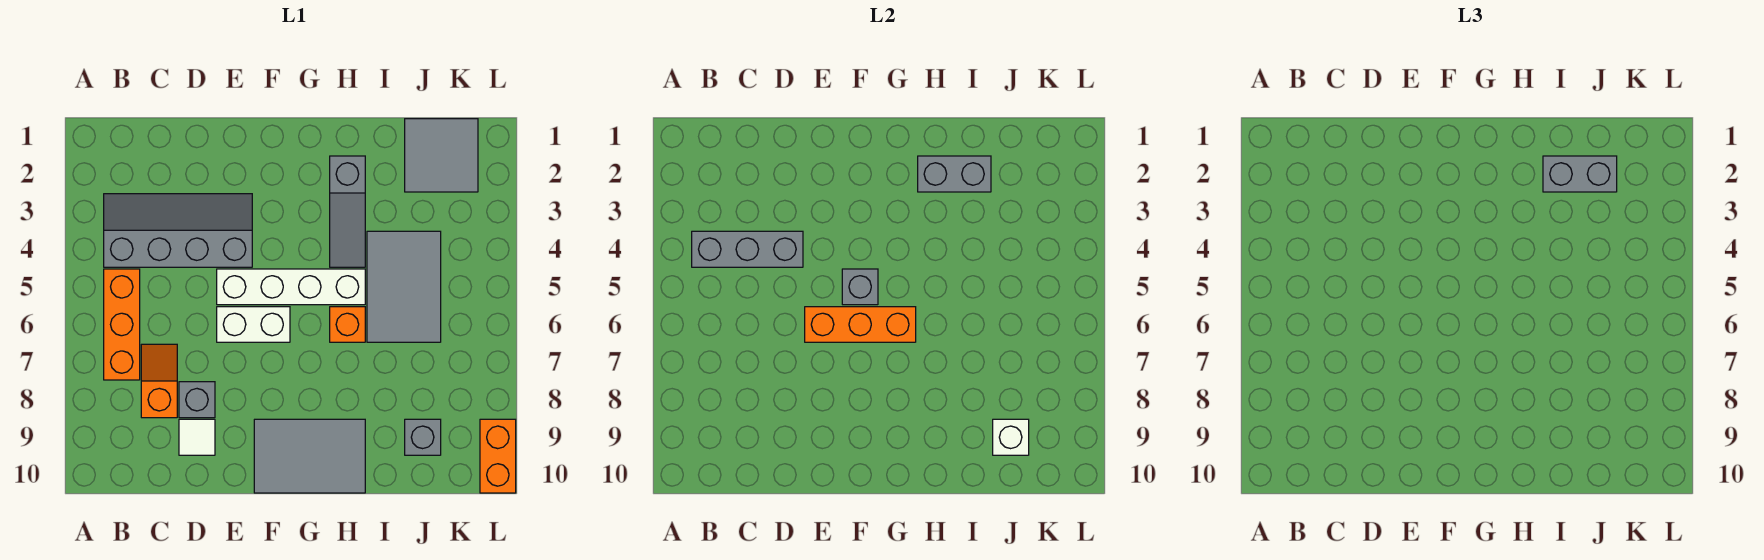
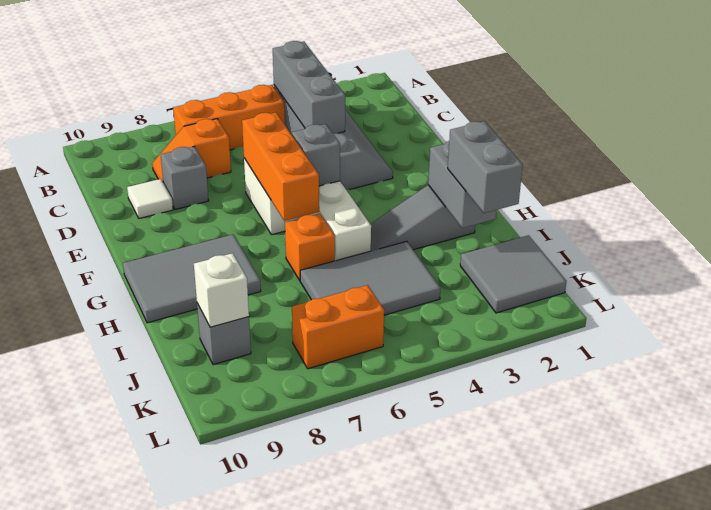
orange slope C7:C8 level 1 top 8 -> orange slope C7:C8 level 1 top 7
grey tile F9:H10 level 1 -> grey tile G8:H10 level 1
orange brick L9:L10 level 1 -> orange brick K6:K7 level 1

